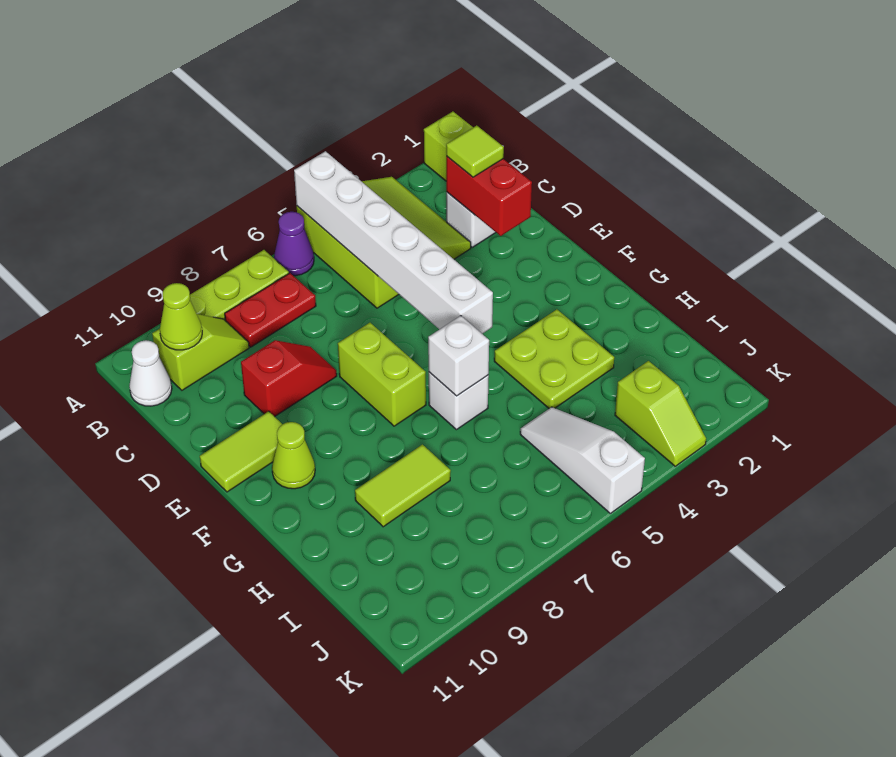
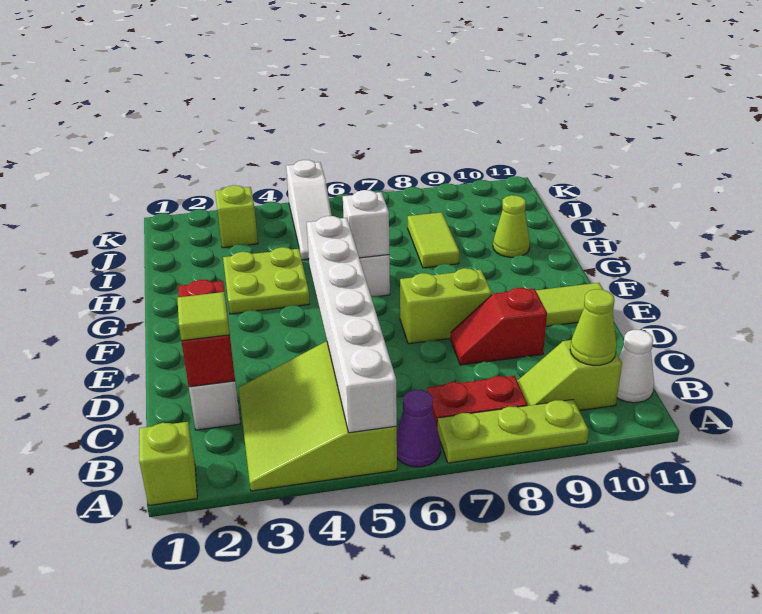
lime brick E7:F7 level 1 -> lime brick E7:E8 level 1
lime cone F10 level 1 -> lime cone H10 level 1
lime tile H8:H9 level 1 -> lime tile H8:I8 level 1

